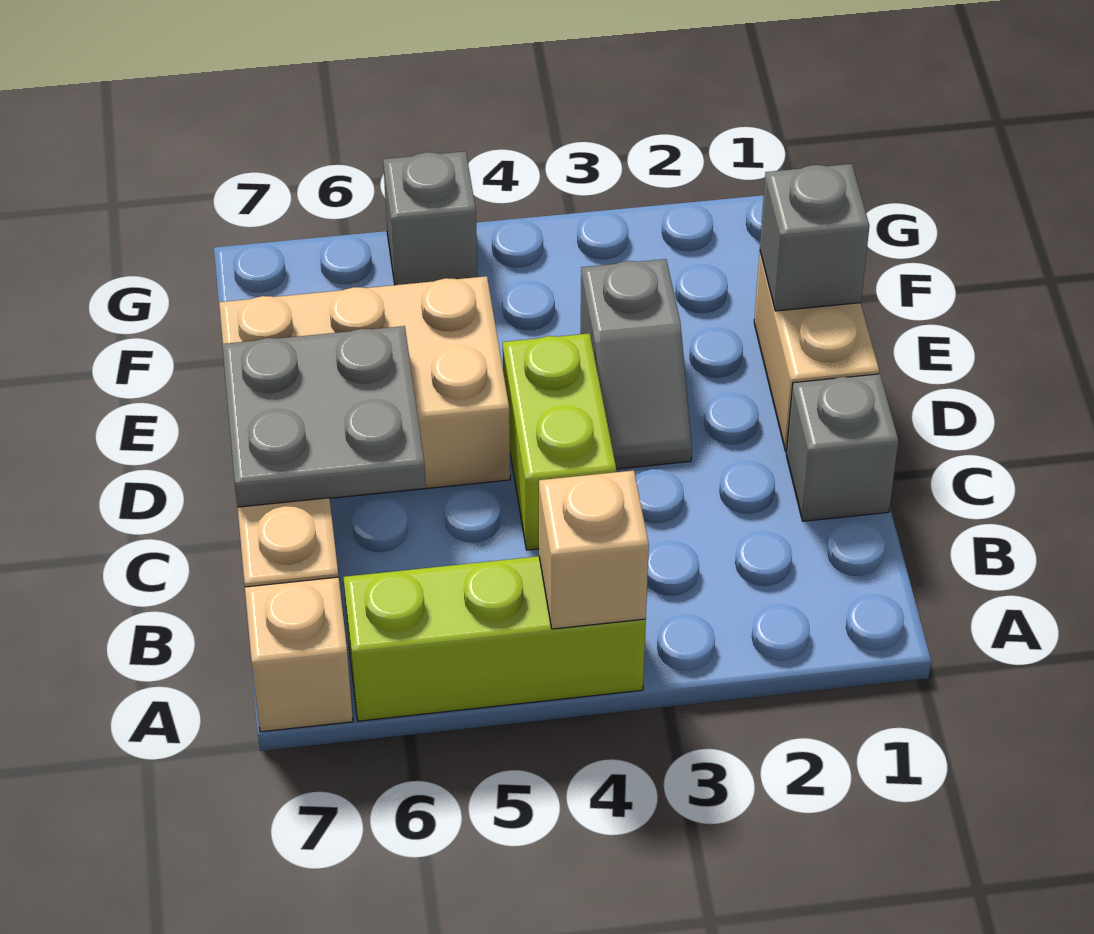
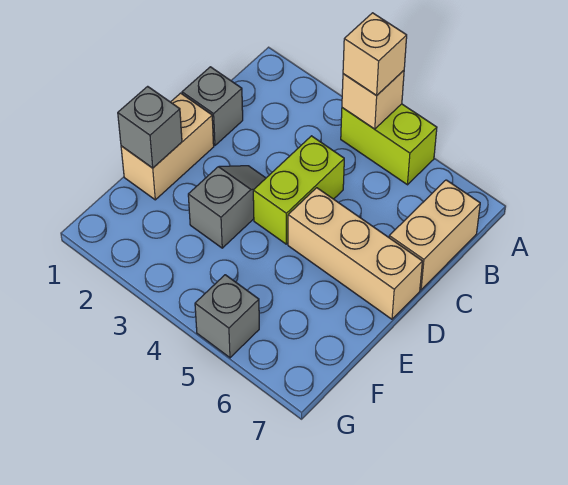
lime brick A4:A6 level 1 -> lime brick A4:A5 level 1
tan brick A7 level 1 -> tan brick A4 level 3
grey plate C6:D7 level 2 -> none
tan brick D5:E7 level 1 -> tan brick D5:D7 level 1

